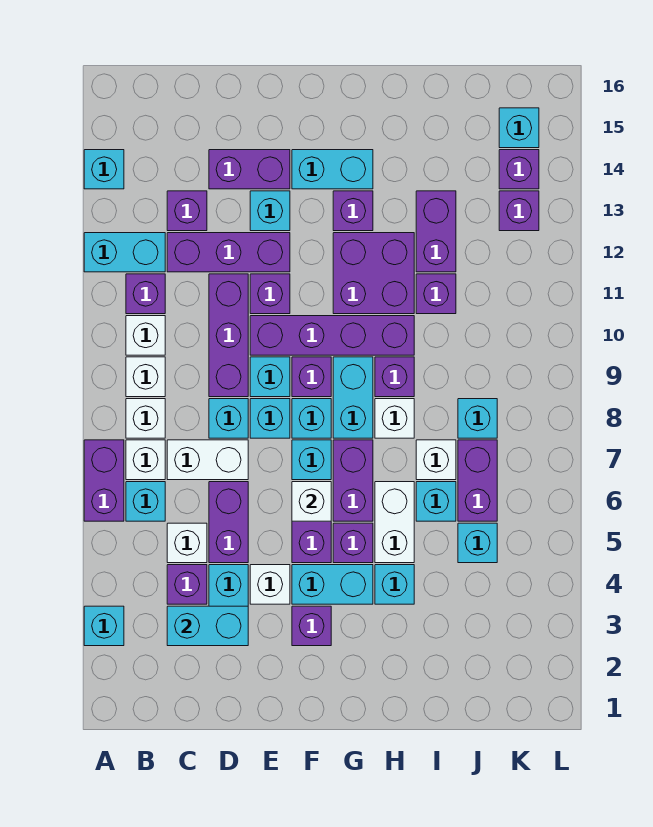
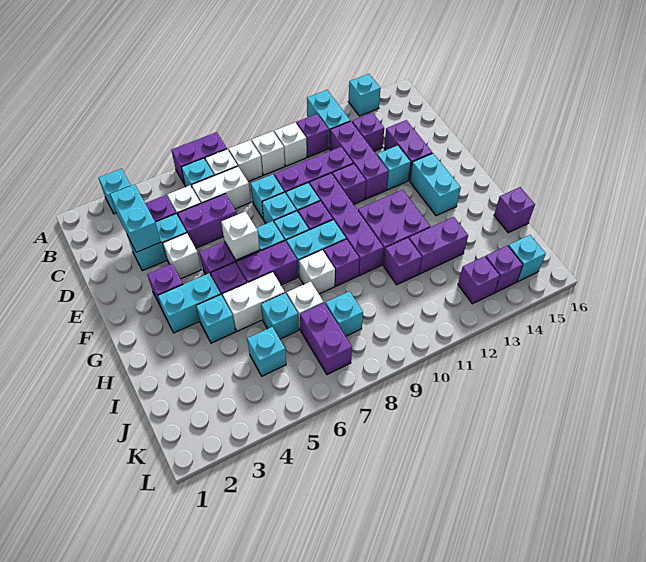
white brick C7:D7 level 1 -> white brick C6:C7 level 1
cyan brick F4:G4 level 1 -> cyan brick G3:G4 level 1
purple brick G13 level 1 -> purple brick I16 level 1
purple brick J6:J7 level 1 -> purple brick J7:K7 level 1

